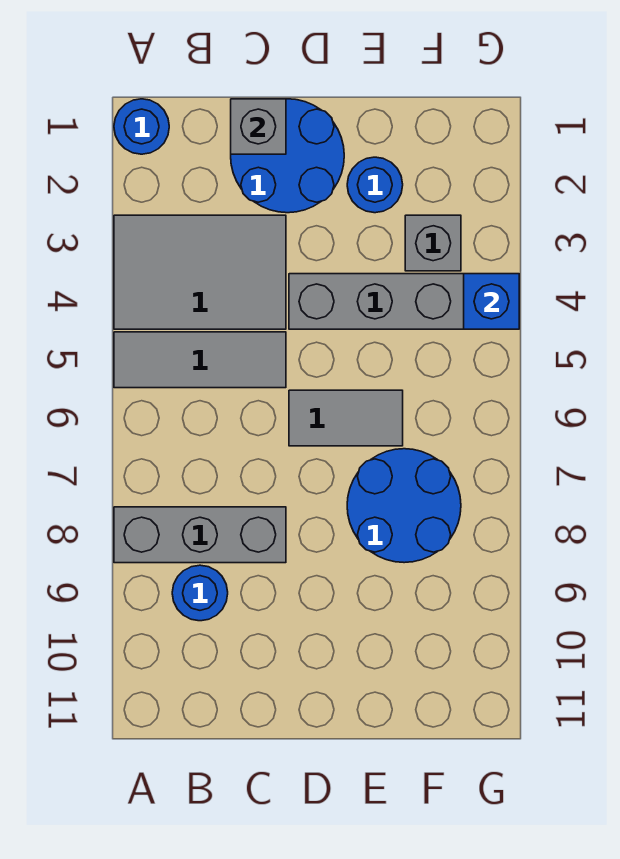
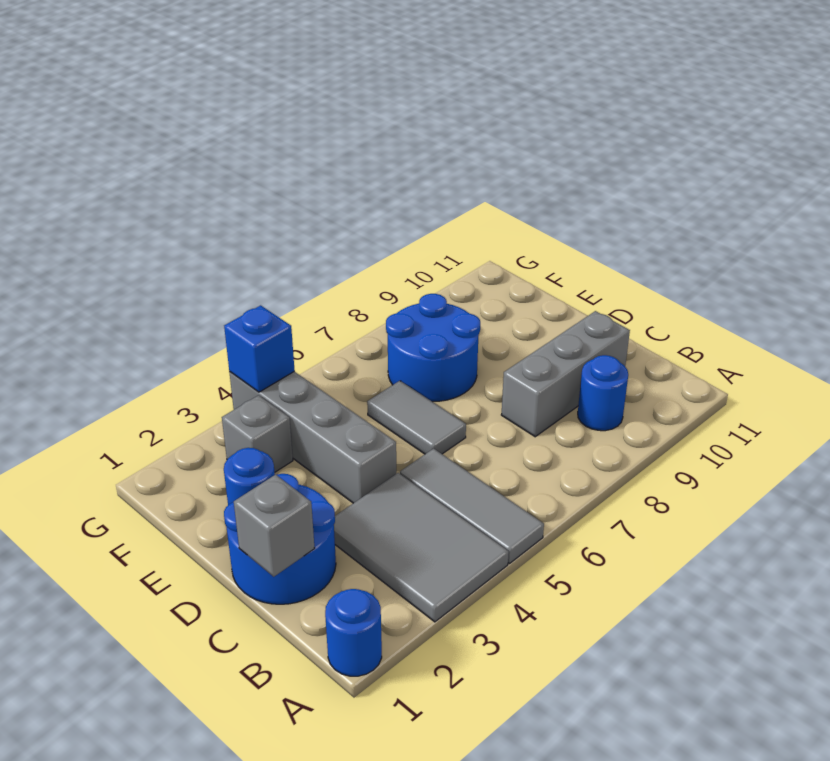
grey brick A8:C8 level 1 -> grey brick C8:C10 level 1

